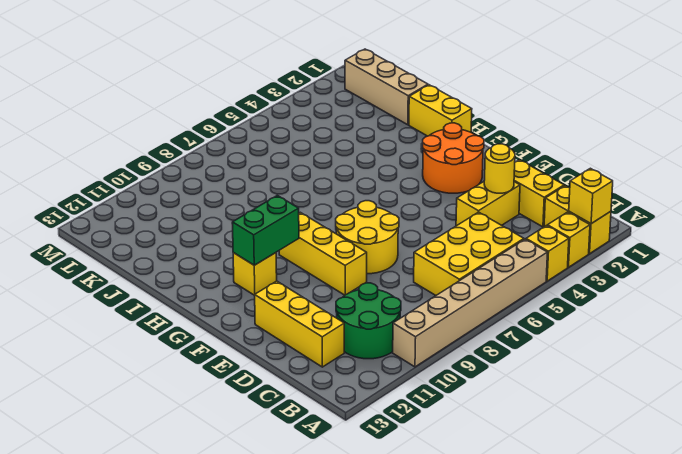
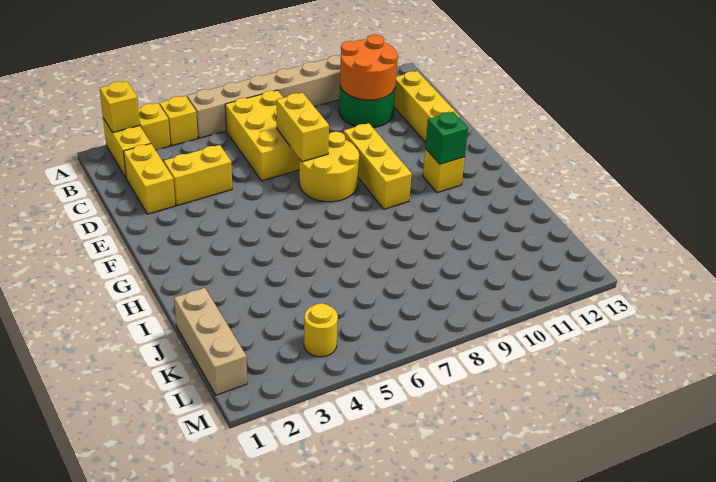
yellow brick B5:C7 level 1 -> yellow brick B6:D7 level 1
yellow round brick D3 level 2 -> yellow round brick L4 level 1
orange round brick F2:G3 level 1 -> orange round brick B10:C11 level 2
green brick G10:G11 level 2 -> green brick G11 level 2
yellow brick H1:I1 level 1 -> yellow brick D7:E7 level 2

